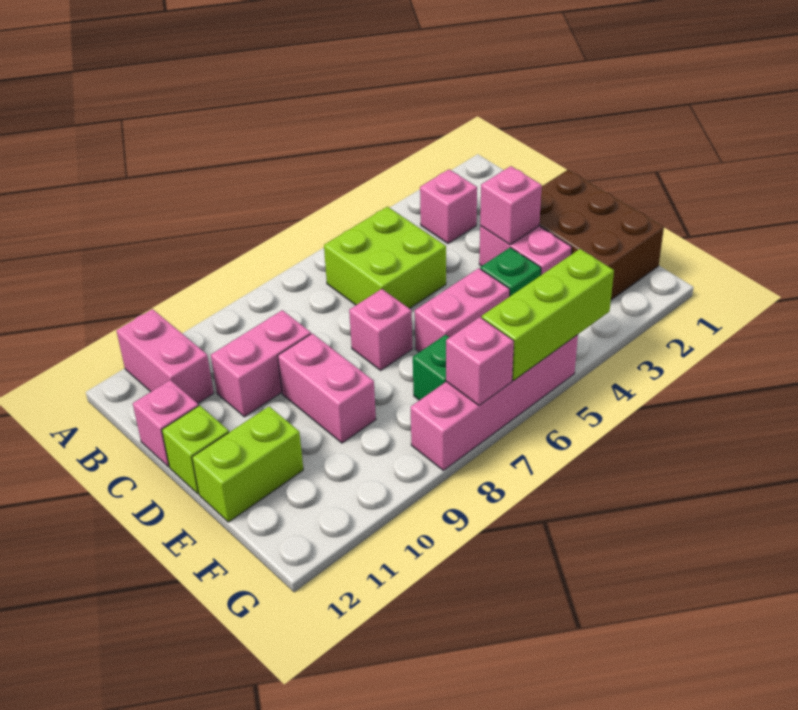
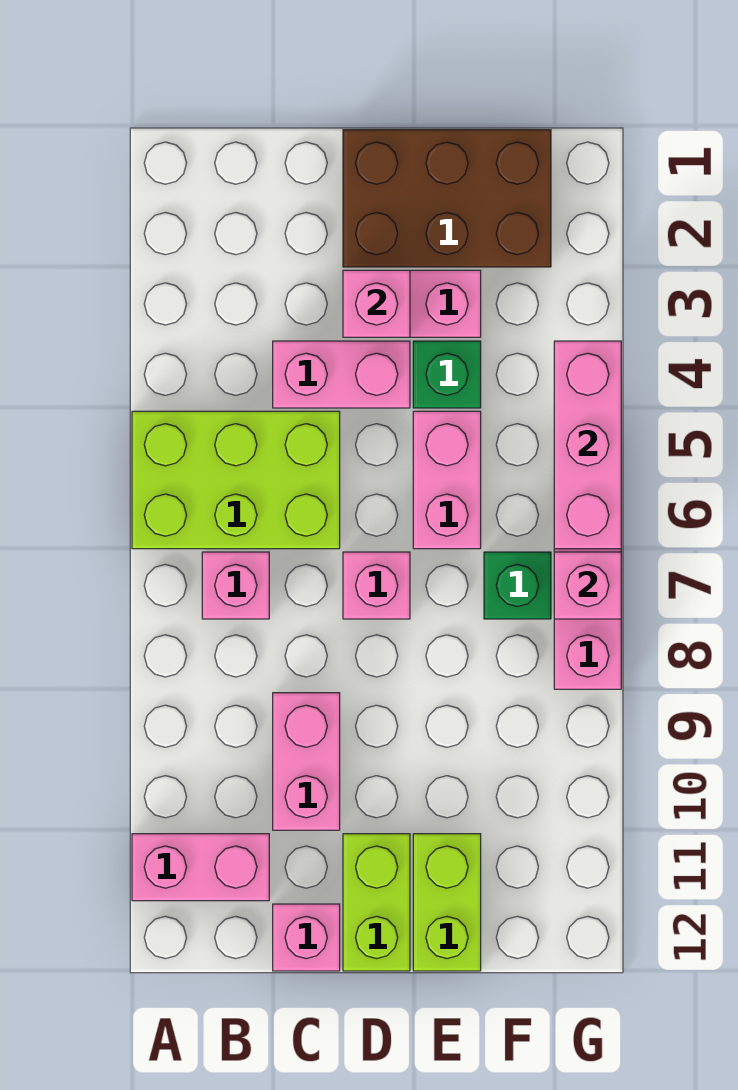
pink brick B3 level 1 -> pink brick B7 level 1
lime brick B5:C6 level 1 -> lime brick A5:C6 level 1
pink brick D9:E9 level 1 -> pink brick C4:D4 level 1
lime brick D12 level 1 -> lime brick D11:D12 level 1
lime brick G4:G6 level 2 -> pink brick G4:G6 level 2

